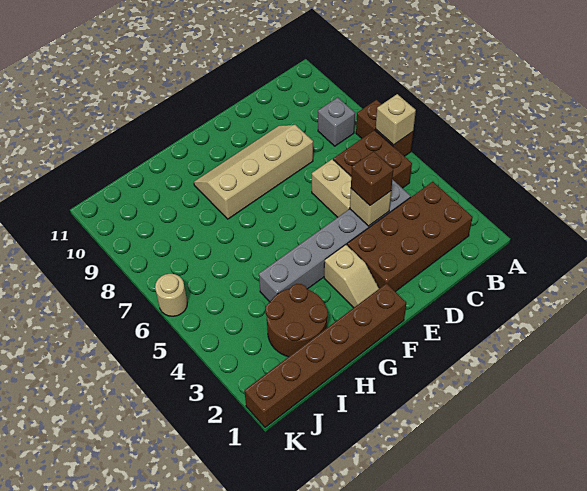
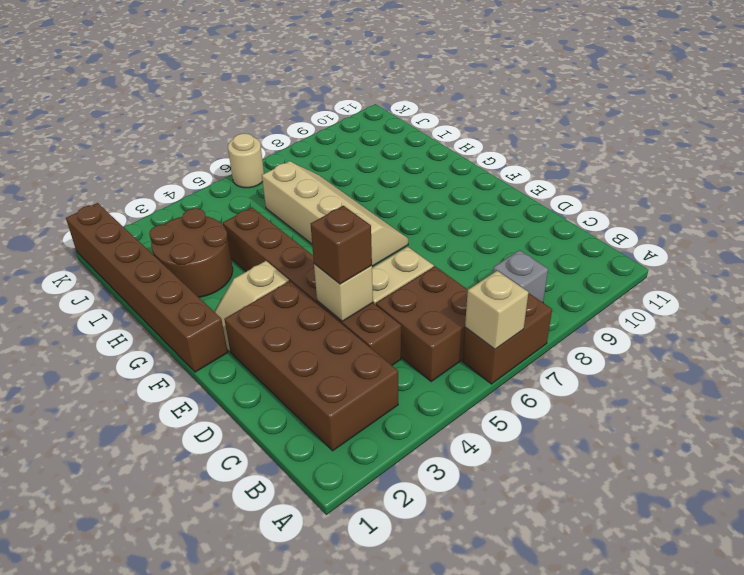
grey brick C4:H4 level 1 -> brown brick C4:H4 level 1
tan slope D8:G9 level 1 top 8 -> tan slope F6:I7 level 1 top 6

